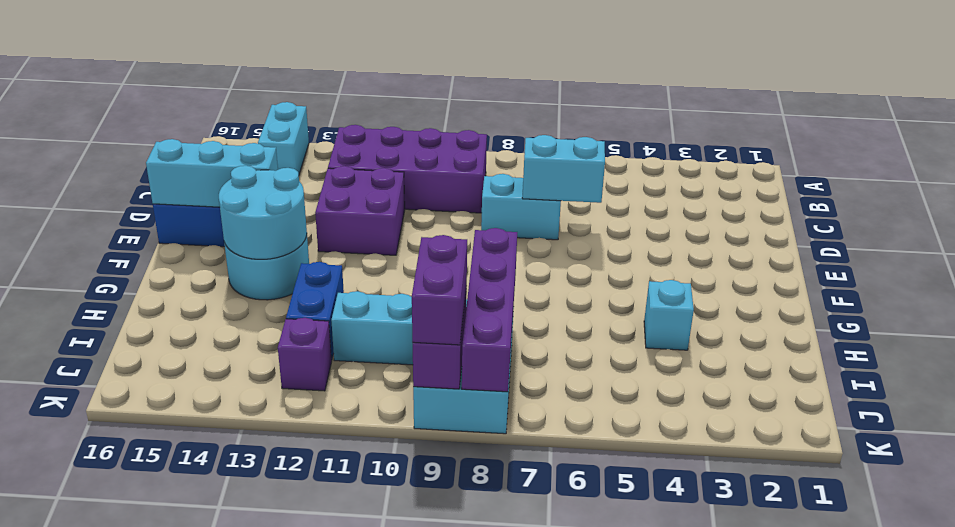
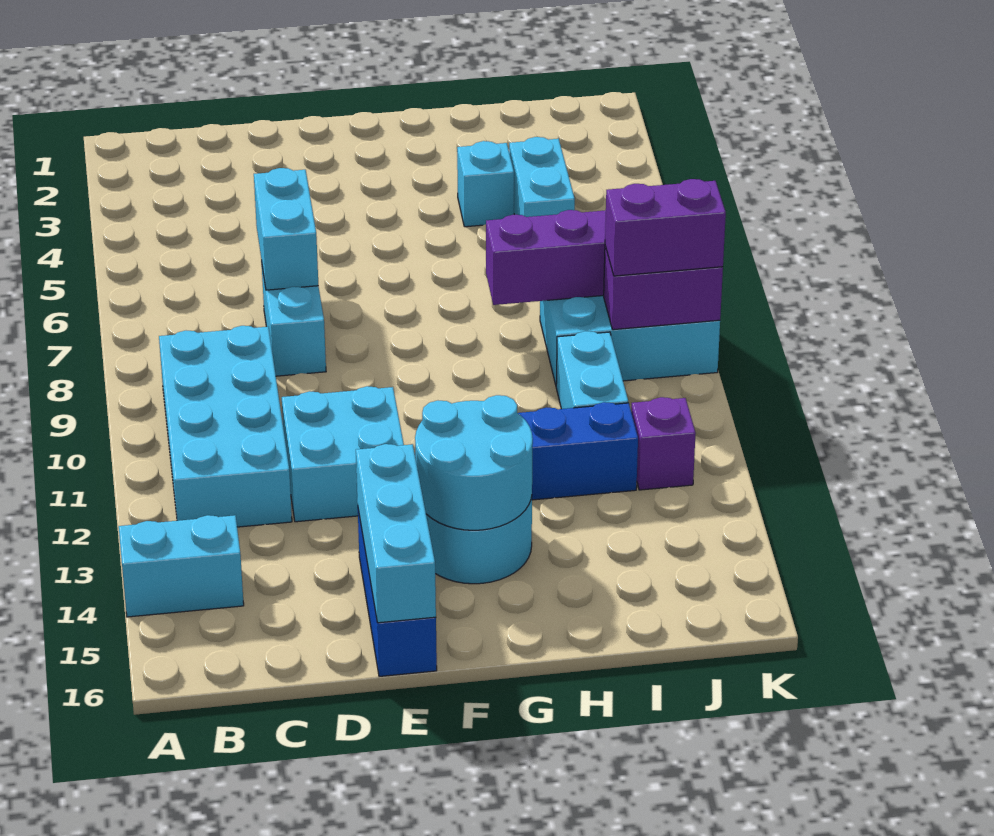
purple brick B9:C12 level 1 -> cyan brick B9:C12 level 1
purple brick D11:E12 level 1 -> cyan brick D11:E12 level 1
none -> cyan brick I4:I5 level 1

